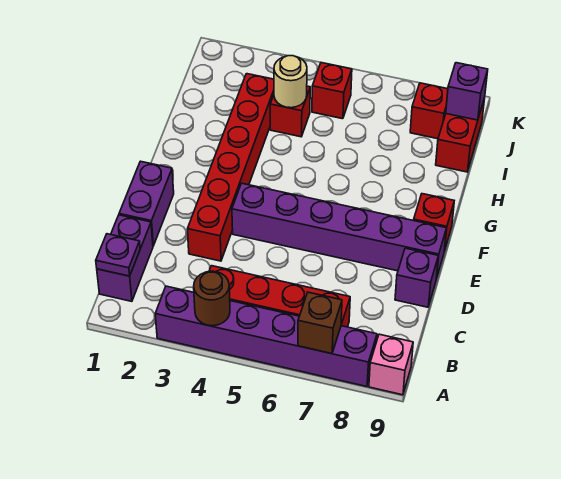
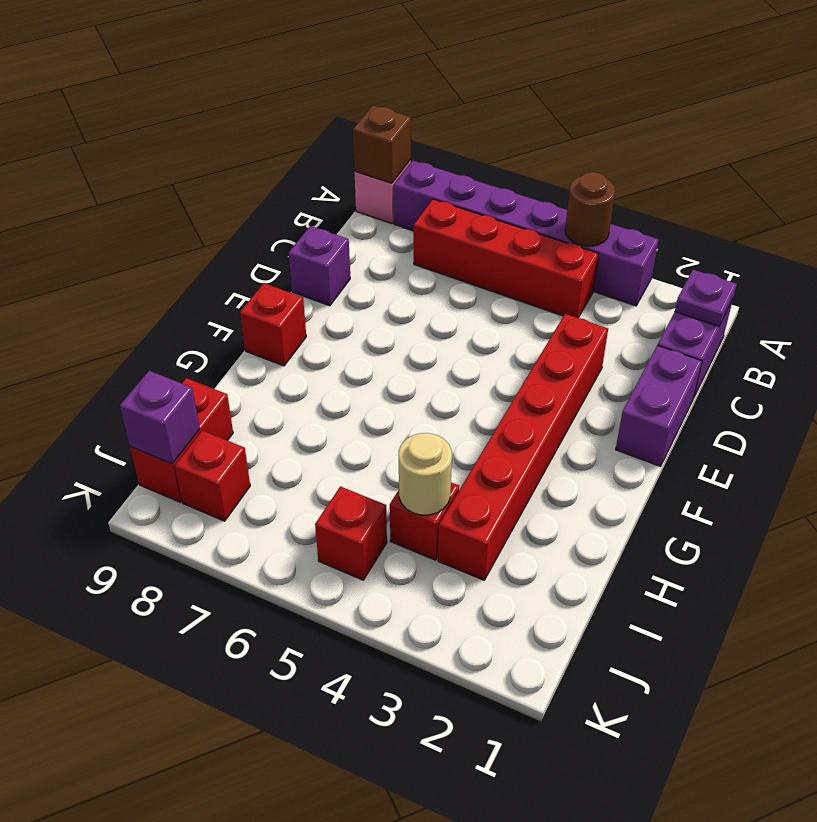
brown brick A7 level 2 -> brown brick A9 level 2
purple brick E4:E9 level 1 -> none

